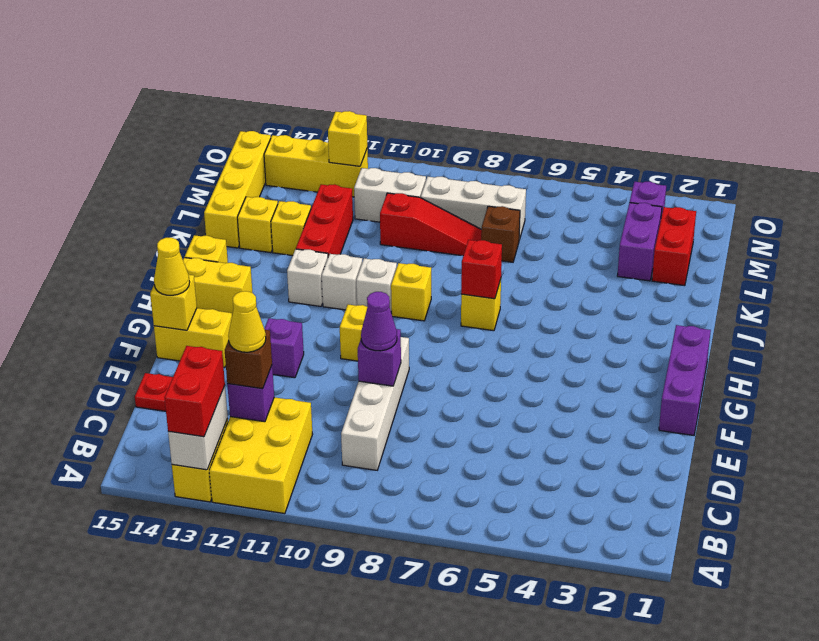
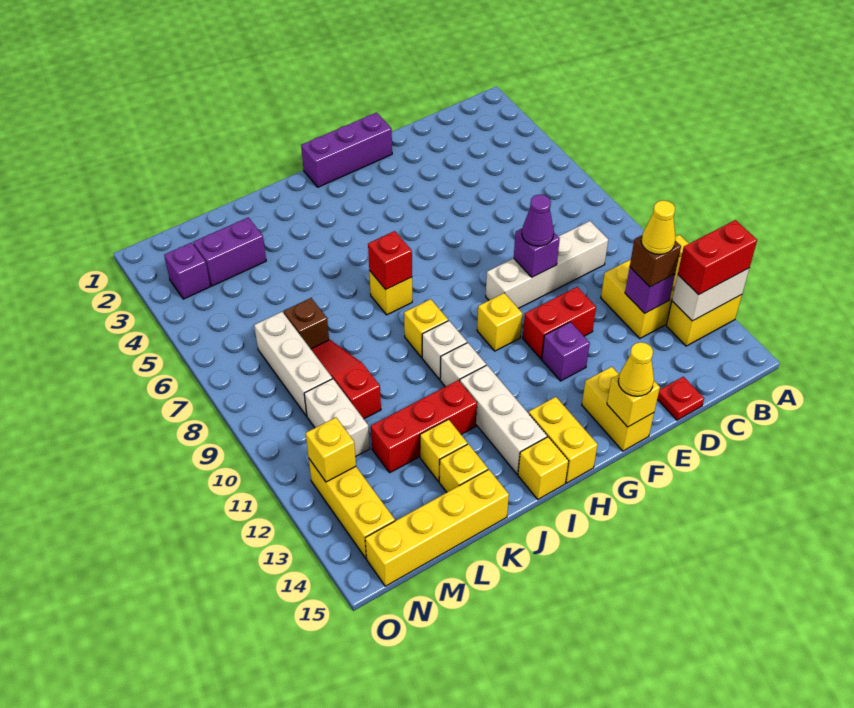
white brick I12 level 1 -> white brick I12:I14 level 1
red brick L2:M2 level 1 -> red brick E11:F11 level 1

